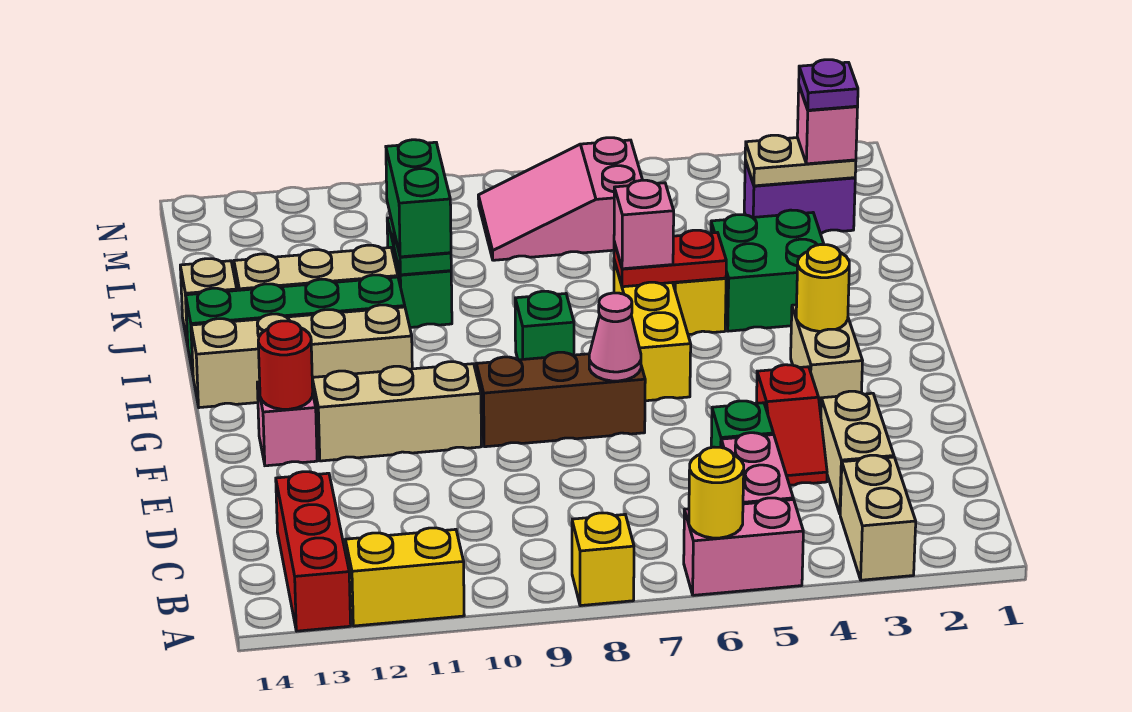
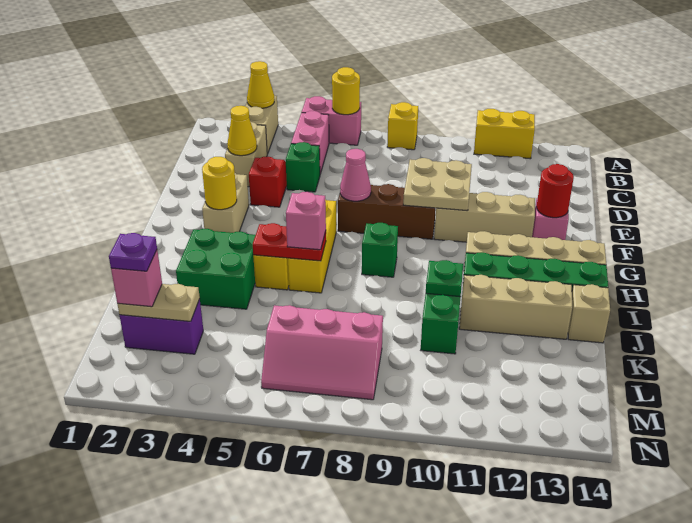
none -> yellow cone A3 level 2
red brick A13:C13 level 1 -> none
none -> yellow cone D3 level 2
none -> tan plate E9:F10 level 2
green brick J10:K10 level 3 -> none
pink slope L6:M8 level 1 top 6 -> pink slope L6:M8 level 1 top L

